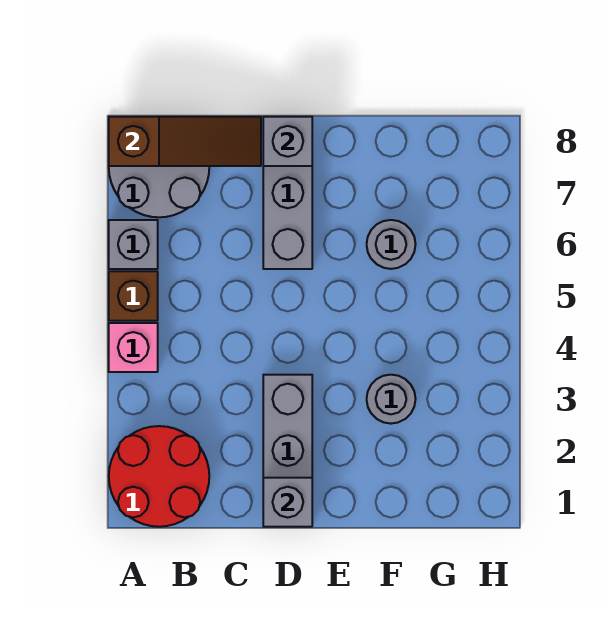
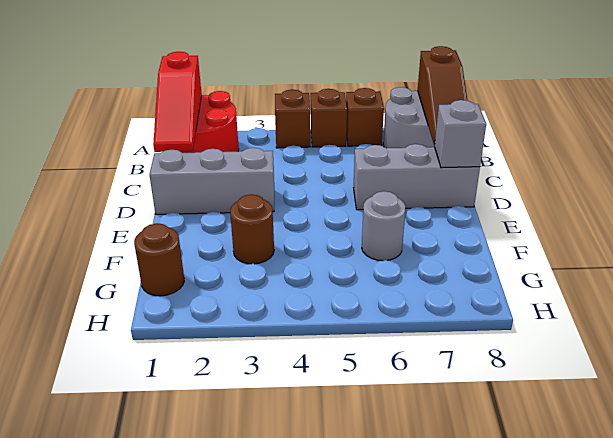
none -> red slope A1:C1 level 2 top A
pink brick A4 level 1 -> brown brick A4 level 1
grey brick A6 level 1 -> brown brick A6 level 1
grey brick D1 level 2 -> none
grey round brick F3 level 1 -> brown round brick F3 level 1
none -> brown round brick G1 level 1

